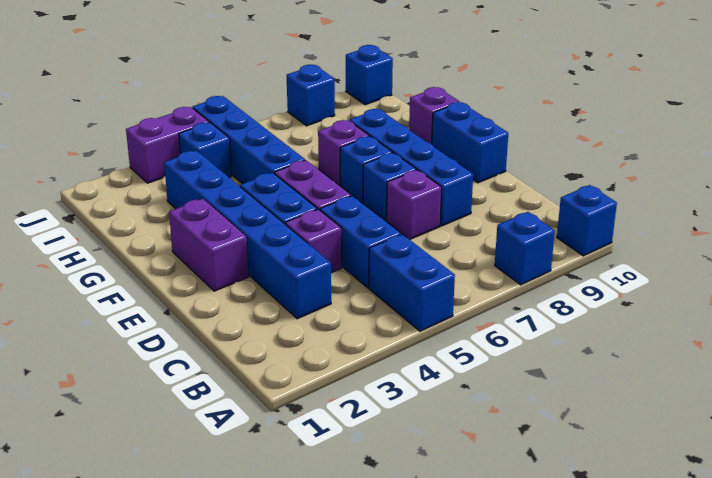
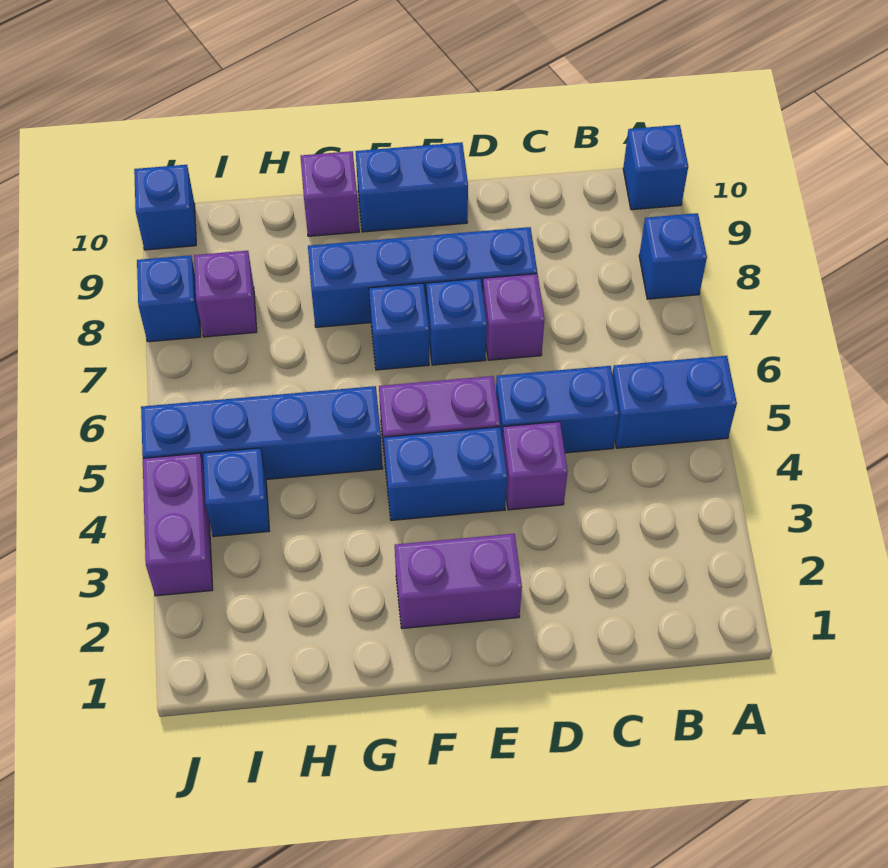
blue brick C3:H3 level 1 -> none
purple brick G7 level 1 -> purple brick I8 level 1

